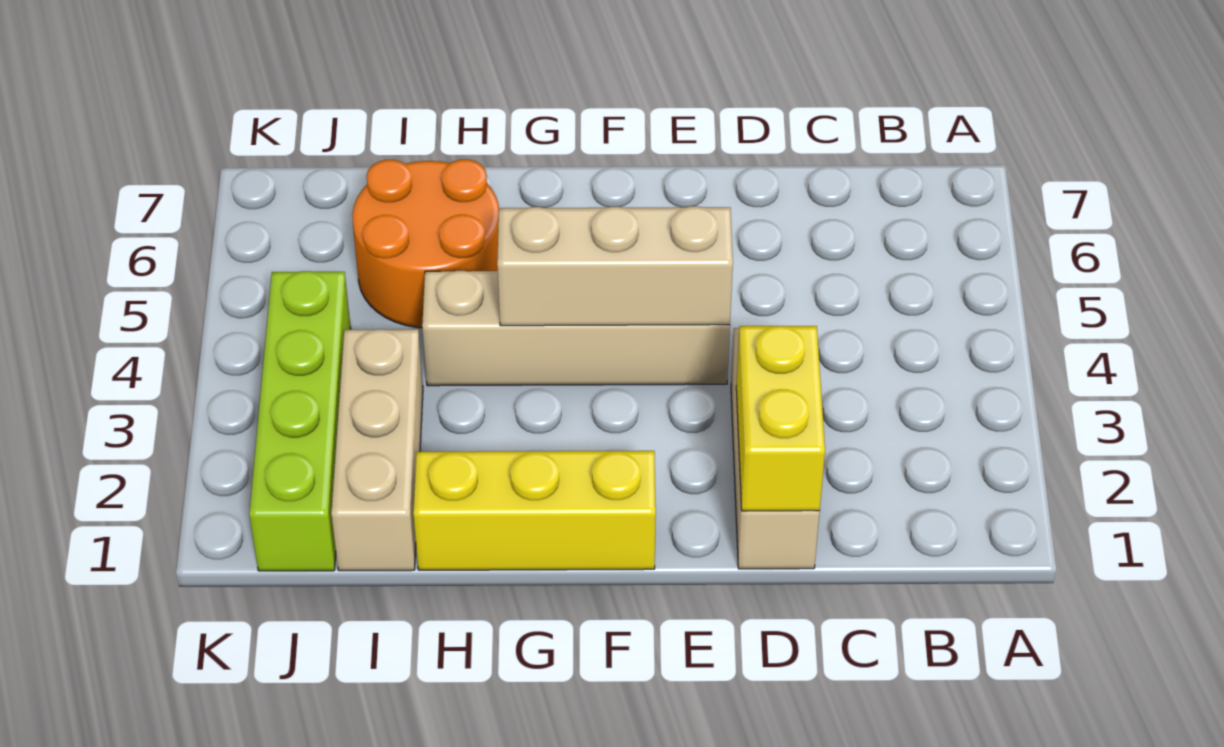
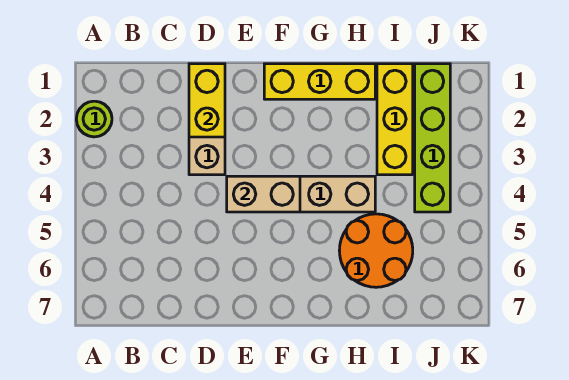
none -> lime round brick A2 level 1
tan brick E4:G4 level 2 -> tan brick E4:F4 level 2
tan brick I1:I3 level 1 -> yellow brick I1:I3 level 1

